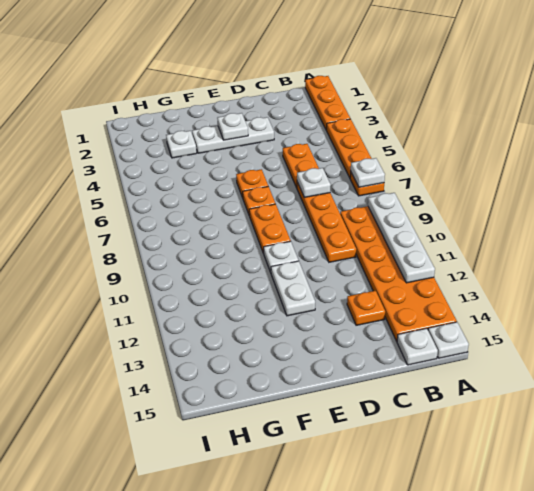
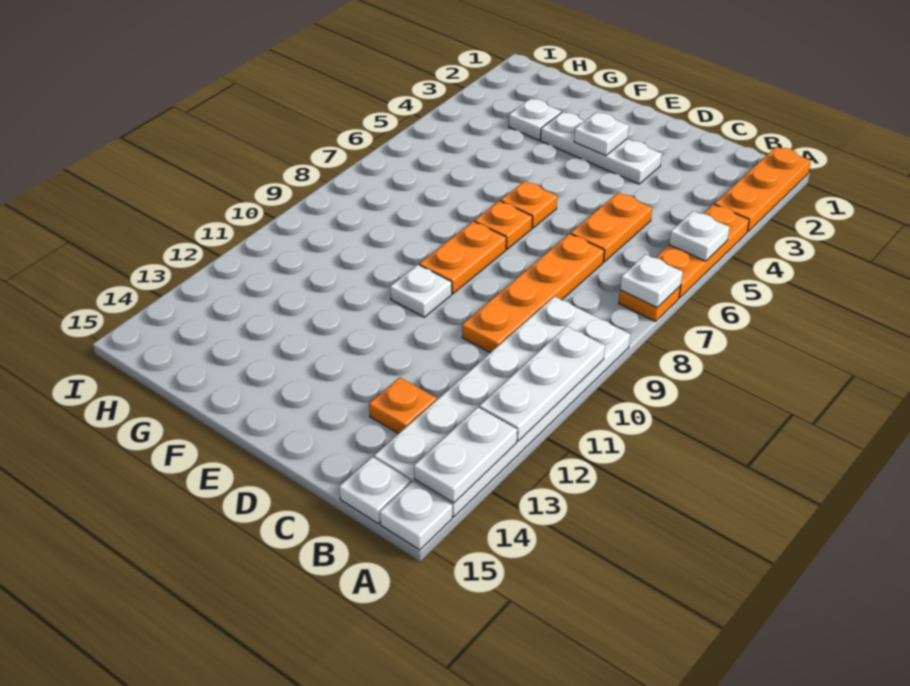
orange plate A9:B14 level 1 -> white plate A9:B14 level 1
white plate A9:A12 level 2 -> white plate A10:A12 level 2
white plate C7 level 2 -> white plate A5 level 2
white plate E11:E12 level 1 -> white plate A13:A14 level 2

